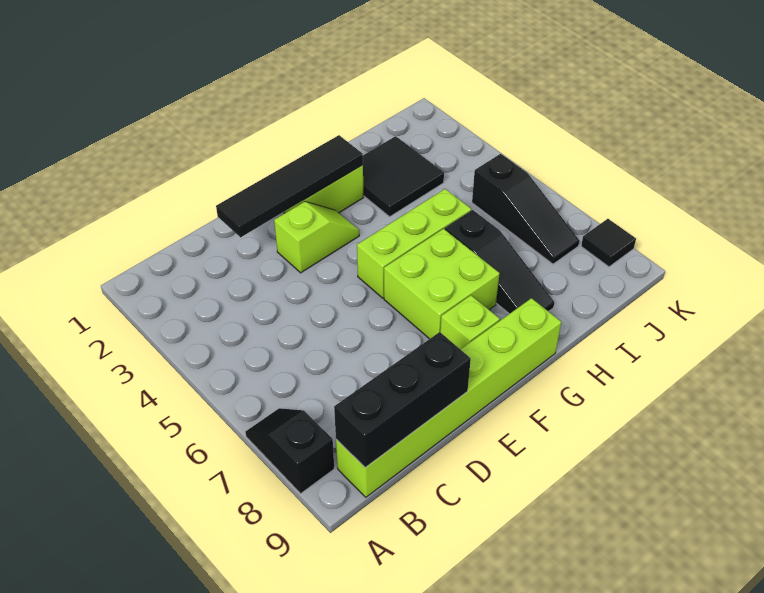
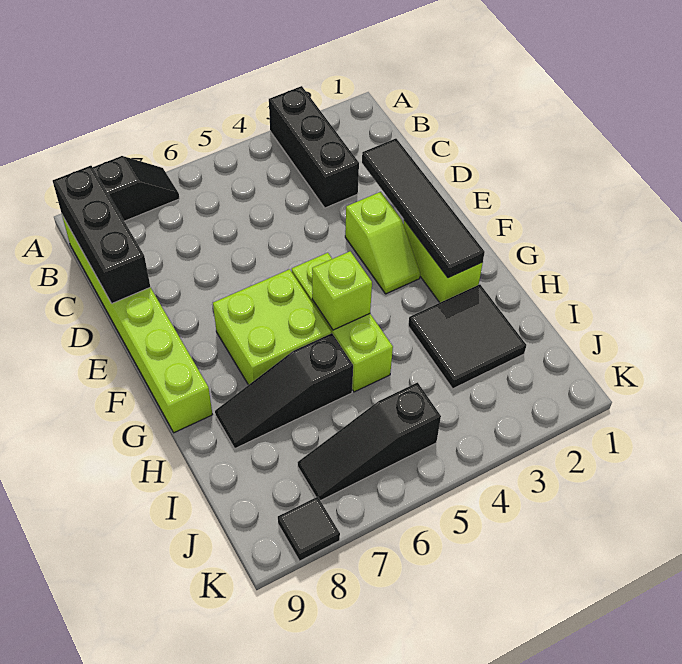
none -> black brick A3:C3 level 1
lime brick F8 level 1 -> lime brick G5 level 2

